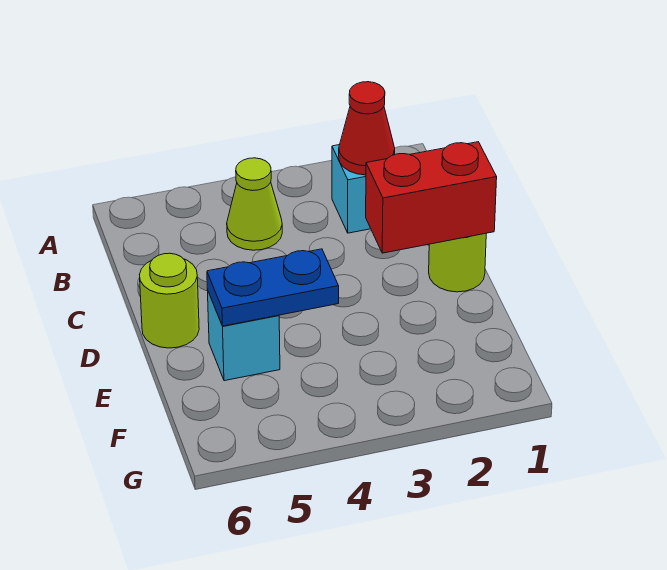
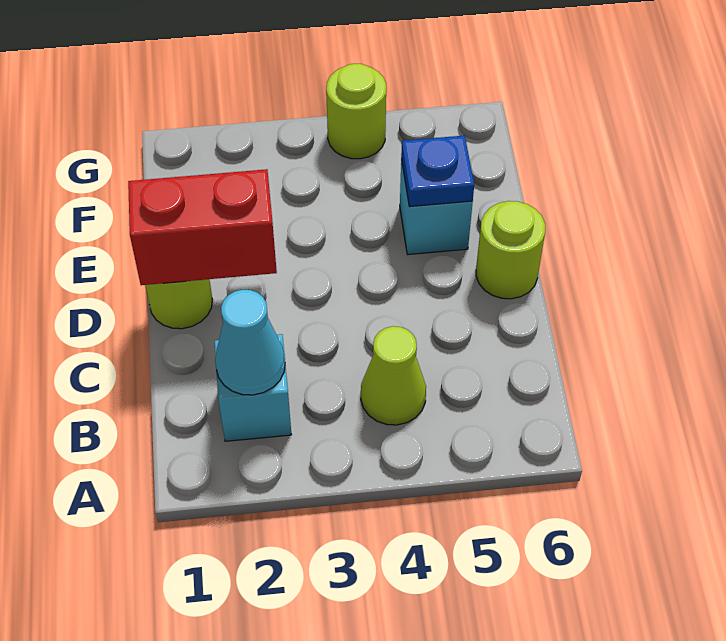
red cone B2 level 2 -> cyan cone B2 level 2
blue plate E4:E5 level 2 -> blue plate E5 level 2
none -> lime round brick G4 level 1

